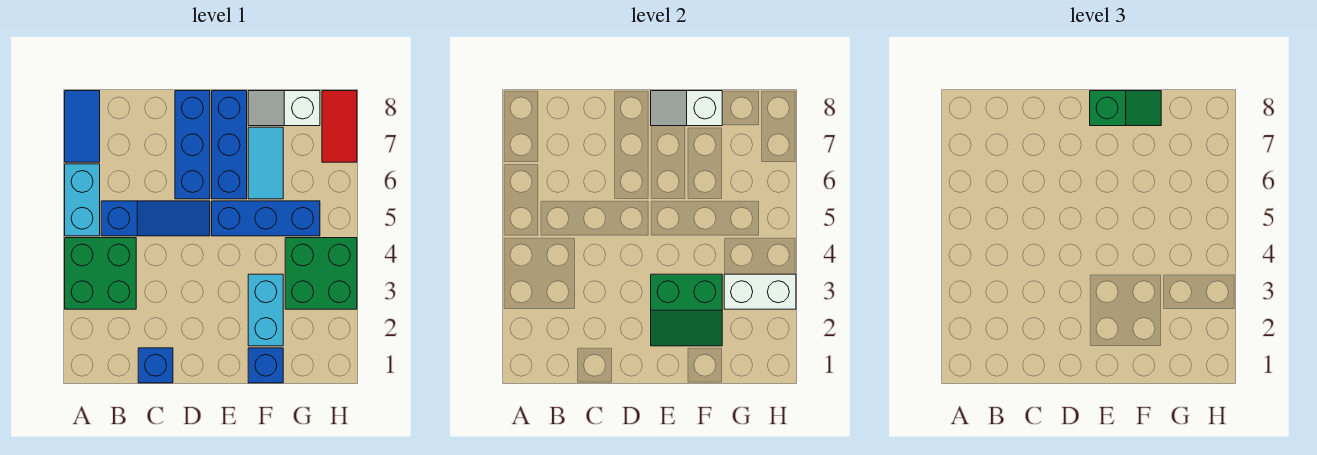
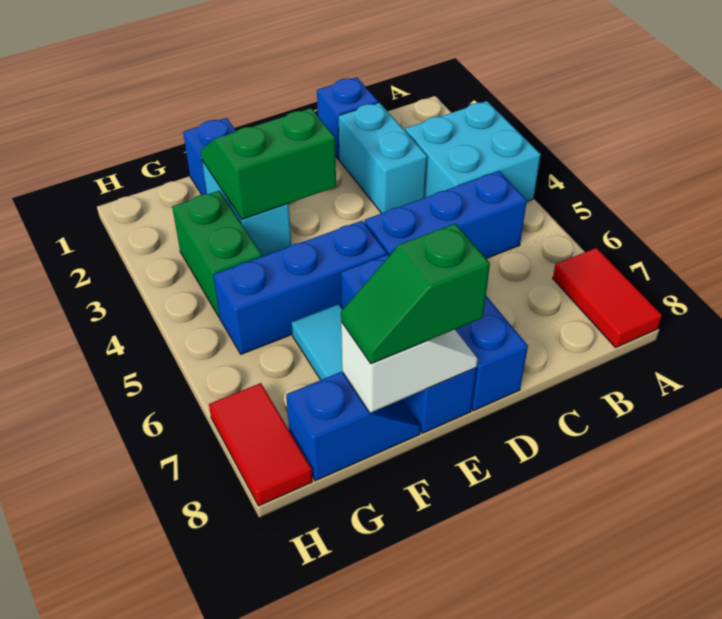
green brick A3:B4 level 1 -> cyan brick A3:B4 level 1
cyan brick A5:A6 level 1 -> cyan brick C2:C3 level 1
blue tile A7:A8 level 1 -> red tile A7:A8 level 1
blue slope B5:D5 level 1 top B -> blue brick B5:D5 level 1
white slope F8:G8 level 1 top G -> blue slope F8:G8 level 1 top G
green brick G3:H4 level 1 -> green brick G3:G4 level 1
white brick G3:H3 level 2 -> none

